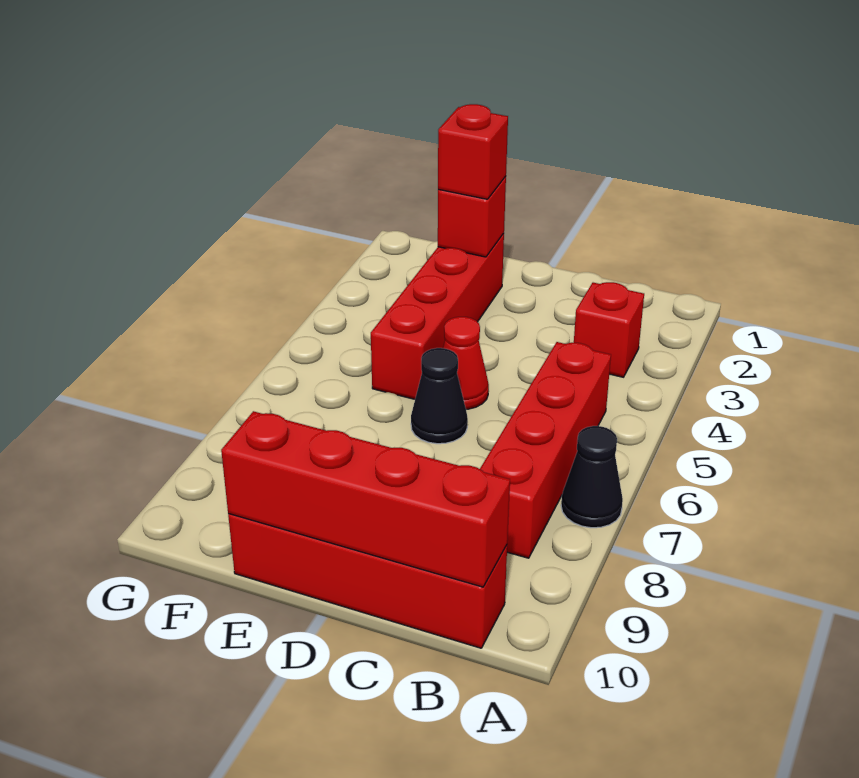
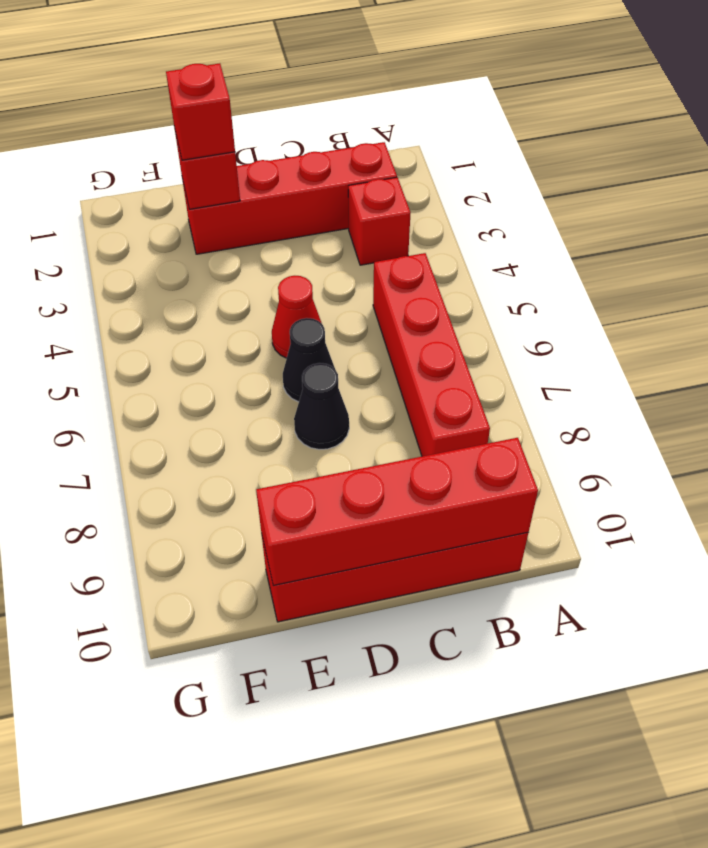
black cone A7 level 1 -> black cone D7 level 1
red brick E2:E5 level 1 -> red brick B2:E2 level 1

